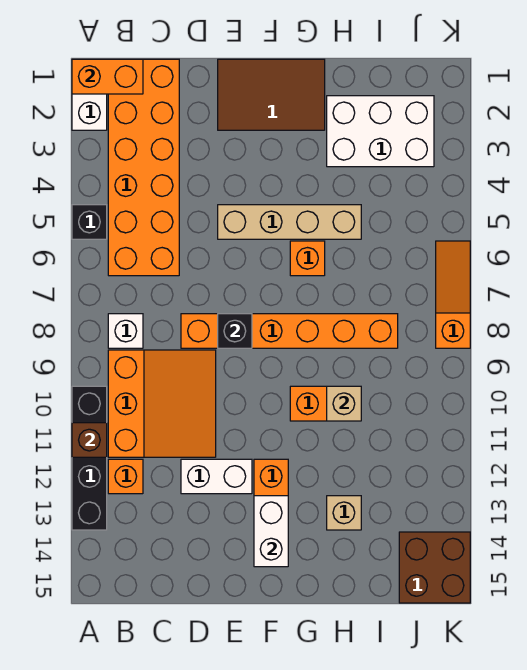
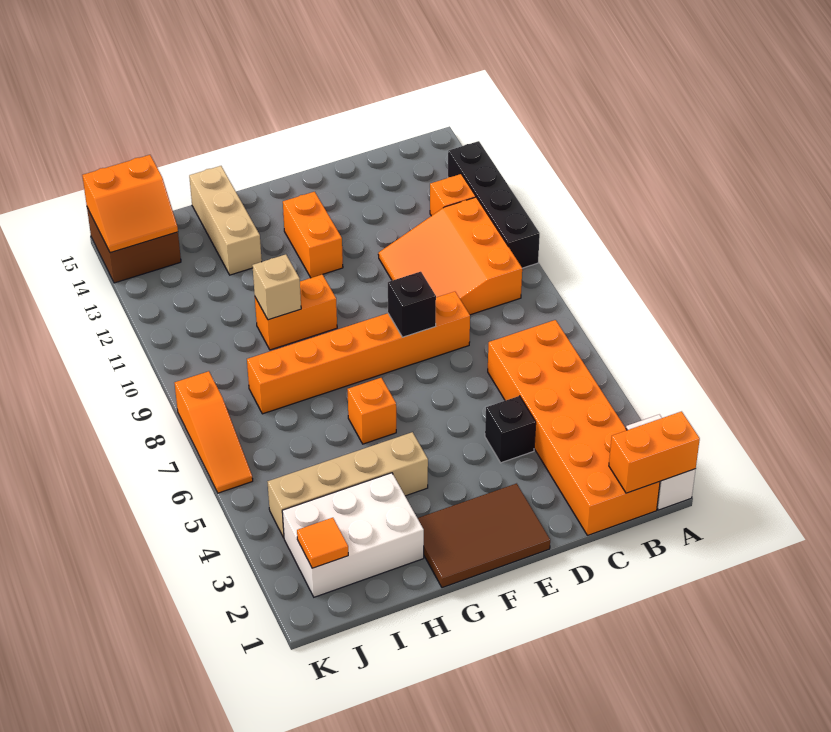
black brick A5 level 1 -> black brick D4 level 1
brown brick A11 level 2 -> none
white brick B8 level 1 -> none
white brick D12:E12 level 1 -> none
tan brick E5:H5 level 1 -> tan brick G4:J4 level 1
white brick F13:F14 level 2 -> none
tan brick H13 level 1 -> tan brick H13:H15 level 1
none -> orange tile J2 level 2
none -> orange slope J14:K15 level 2 top 15

